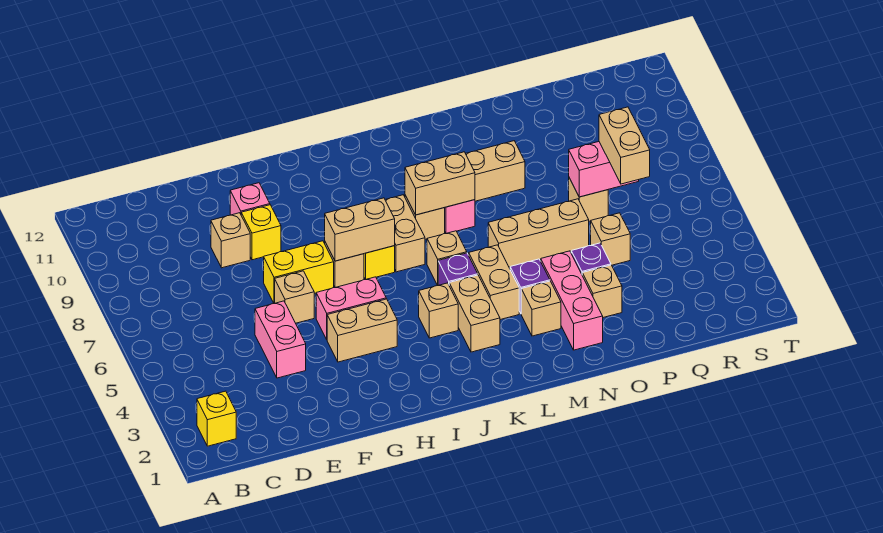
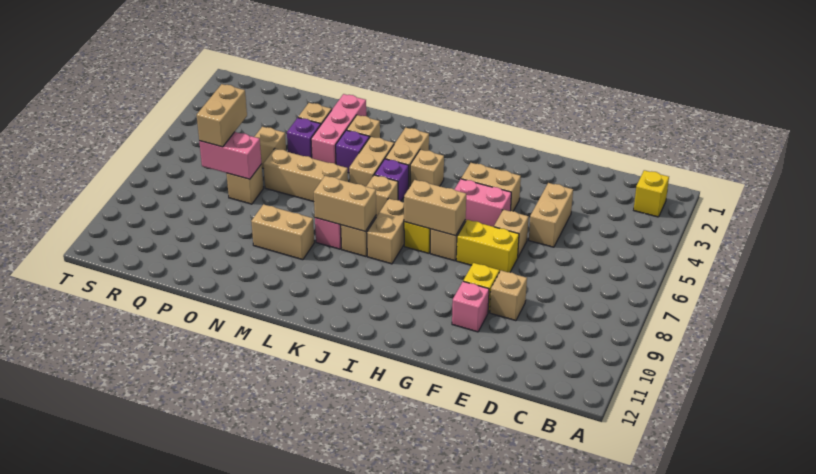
pink brick E4:E5 level 1 -> tan brick E4:E5 level 1

